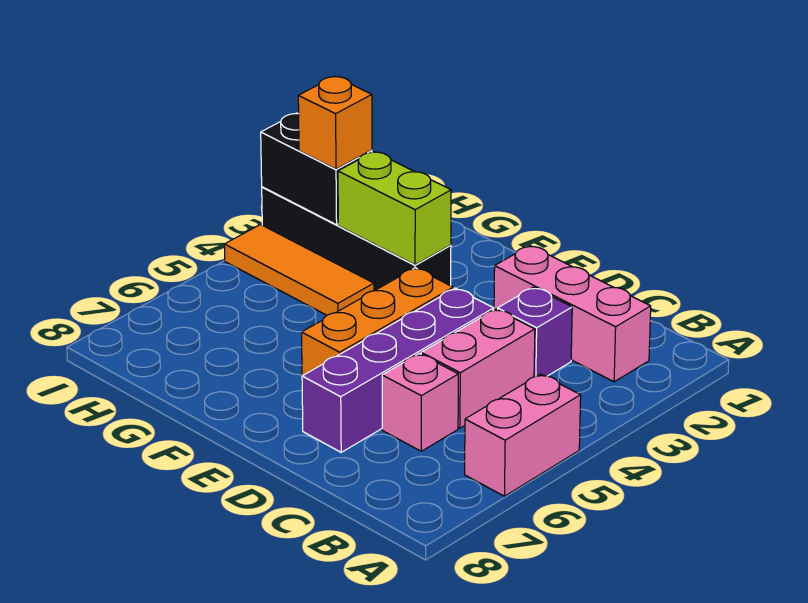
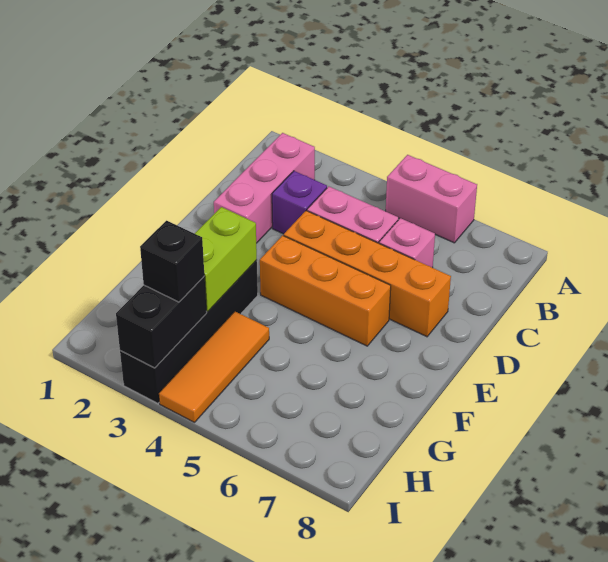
purple brick D4:D7 level 1 -> orange brick D4:D7 level 1
orange brick H3 level 3 -> black brick H3 level 3

